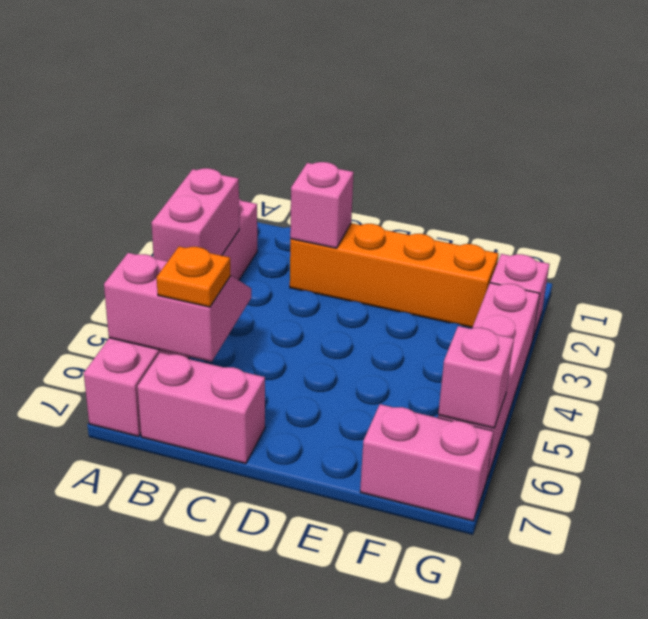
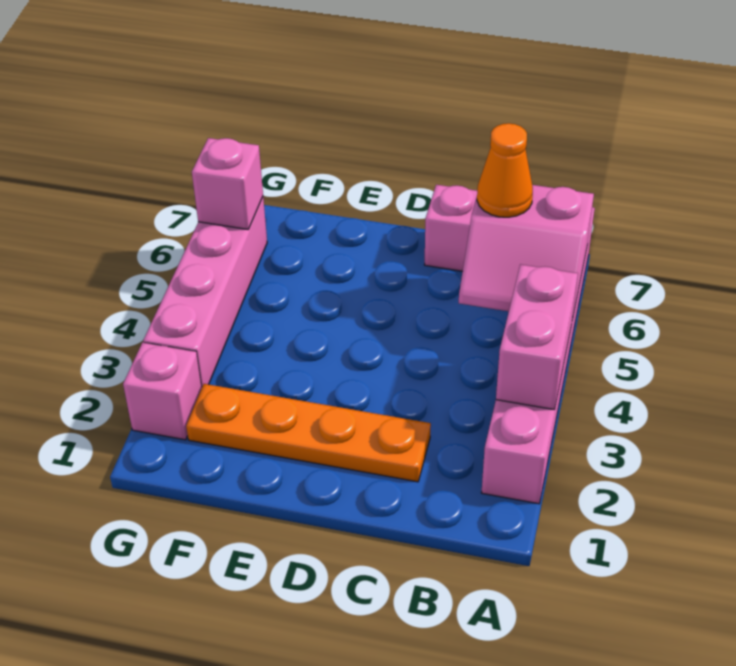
orange plate B6 level 3 -> orange cone B6 level 3
orange brick C2:F2 level 1 -> orange plate C2:F2 level 1
pink brick C2 level 2 -> none
pink brick F7:G7 level 1 -> none

